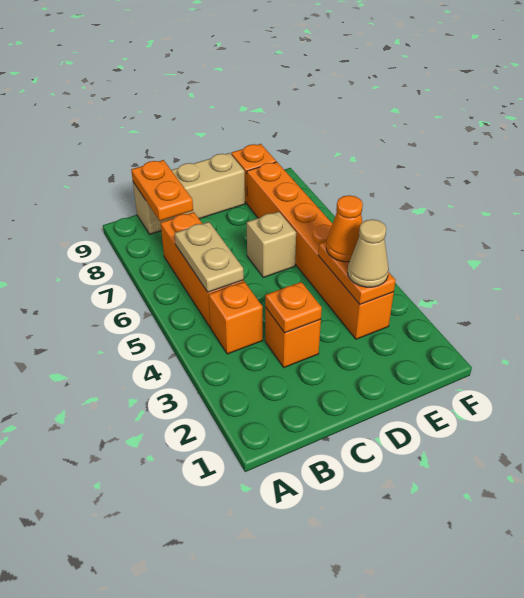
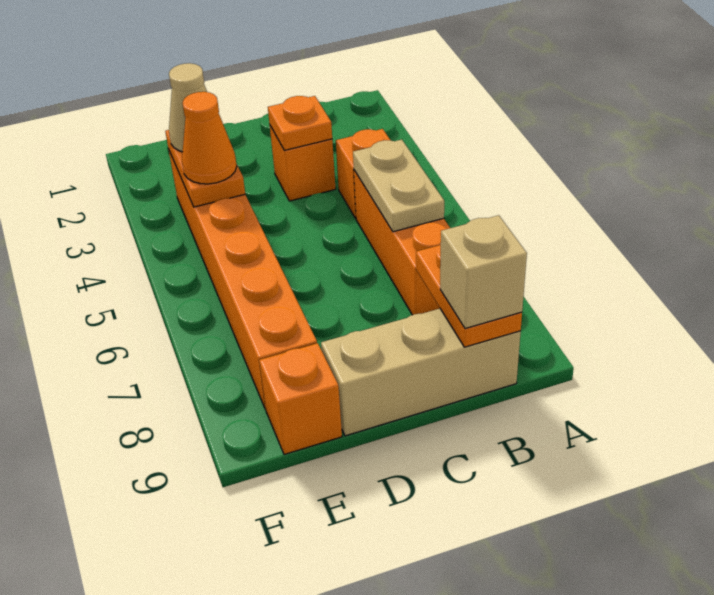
tan brick D6 level 1 -> tan brick B9 level 3

